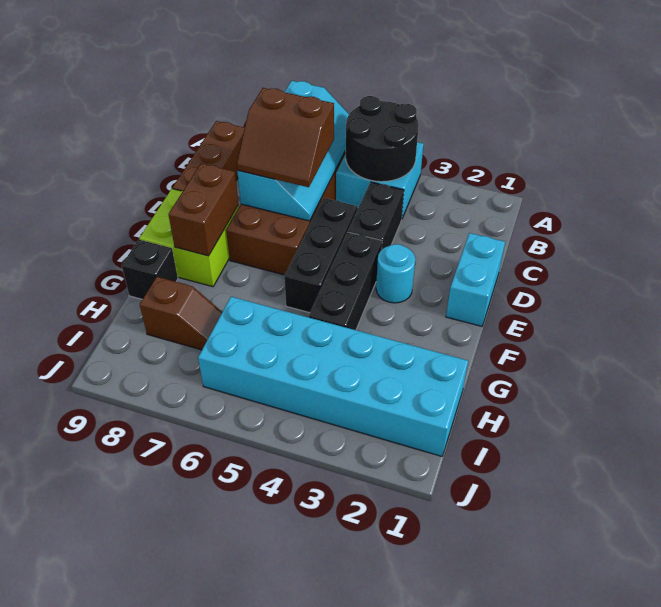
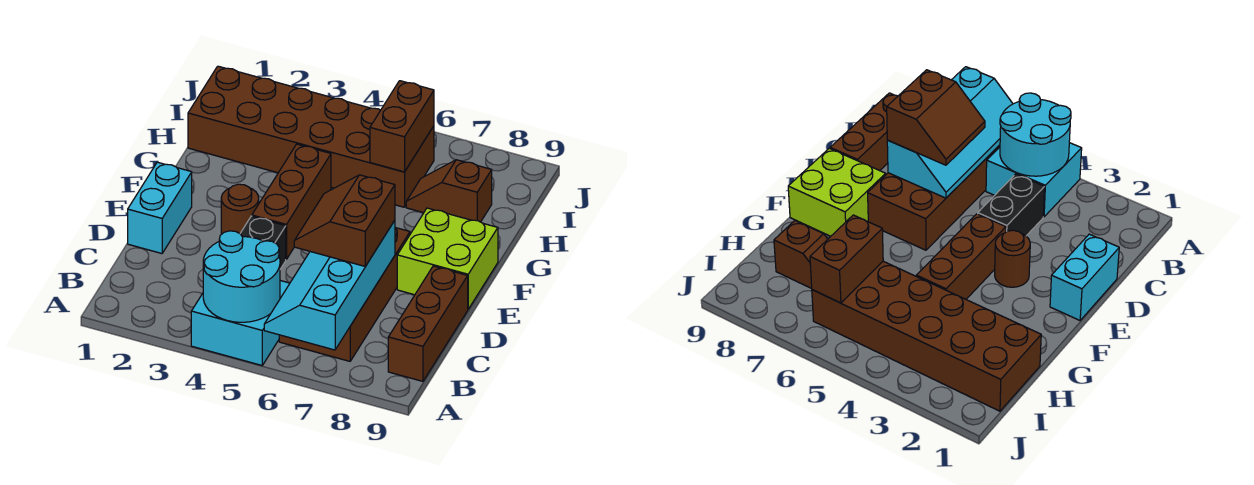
black round brick A4:B5 level 2 -> cyan round brick A4:B5 level 2
brown slope C6:D7 level 3 top C -> brown slope C6:D7 level 3 top 7
black brick D5:F5 level 1 -> none
cyan round brick E3 level 1 -> brown round brick E3 level 1
black brick E4:G4 level 1 -> brown brick E4:G4 level 1
brown brick E8:F8 level 2 -> brown brick H6:I6 level 2
black brick G9 level 1 -> none
cyan brick H1:I6 level 1 -> brown brick H1:I6 level 1

